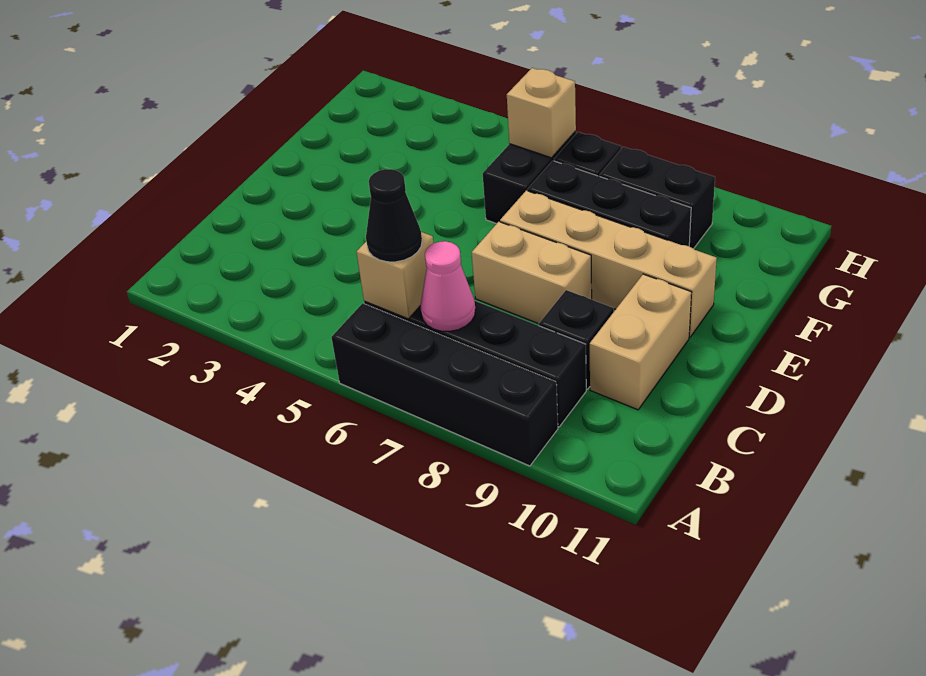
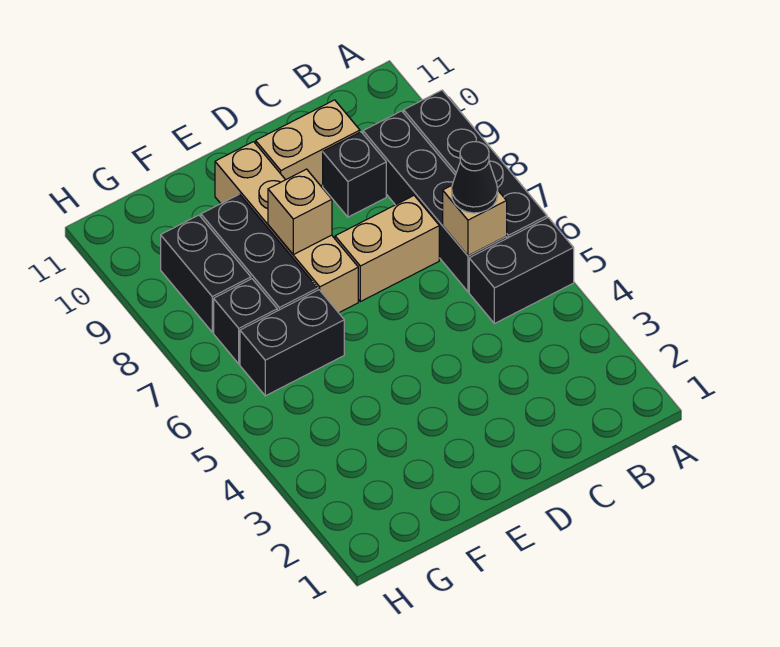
none -> black brick A5:B5 level 1
pink cone B7 level 2 -> none
tan brick D7:D8 level 1 -> tan brick C7:D7 level 1
tan brick G6 level 2 -> tan brick E8 level 2

